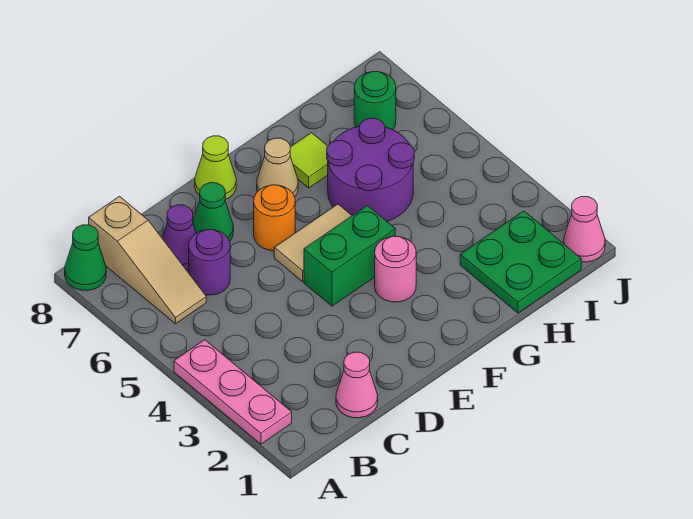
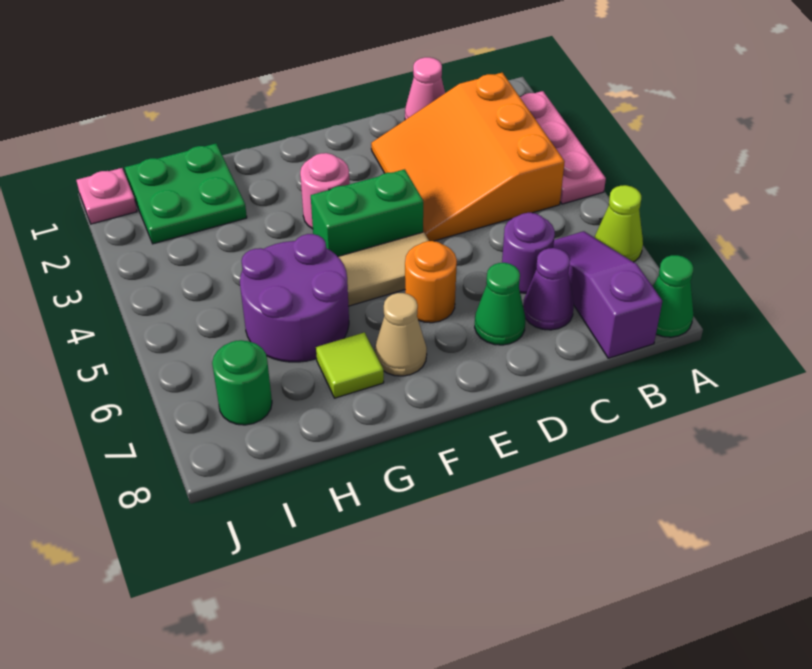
none -> orange slope B2:D4 level 1 top B
tan slope B6:B8 level 1 top 8 -> purple slope B6:B8 level 1 top 8
lime cone E8 level 1 -> lime cone A6 level 1
pink cone J1 level 1 -> pink plate J1 level 1

